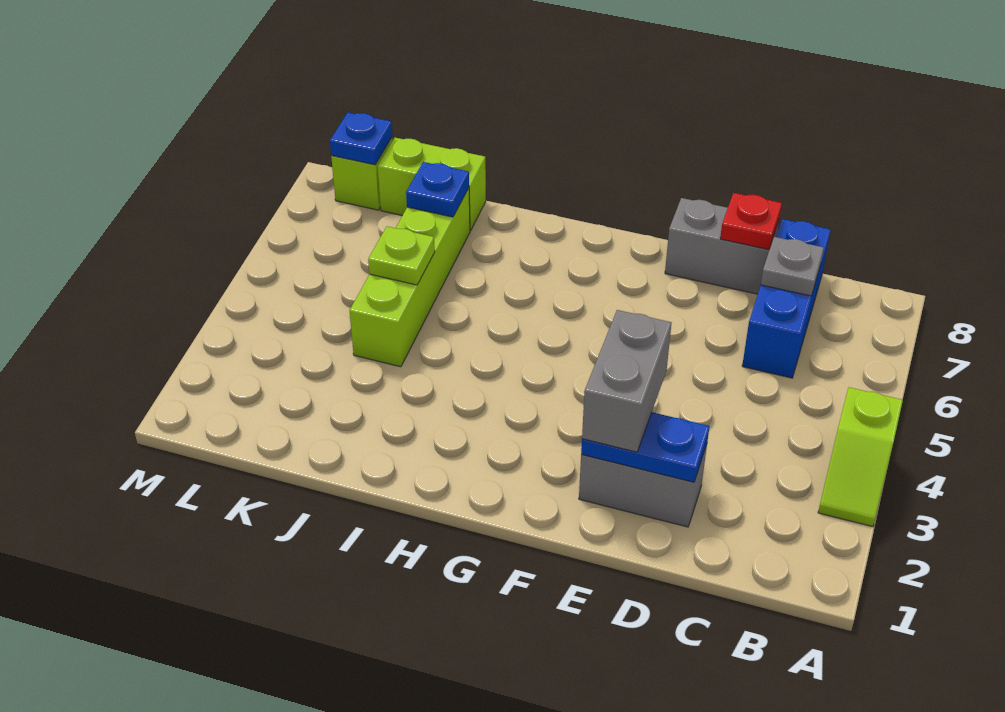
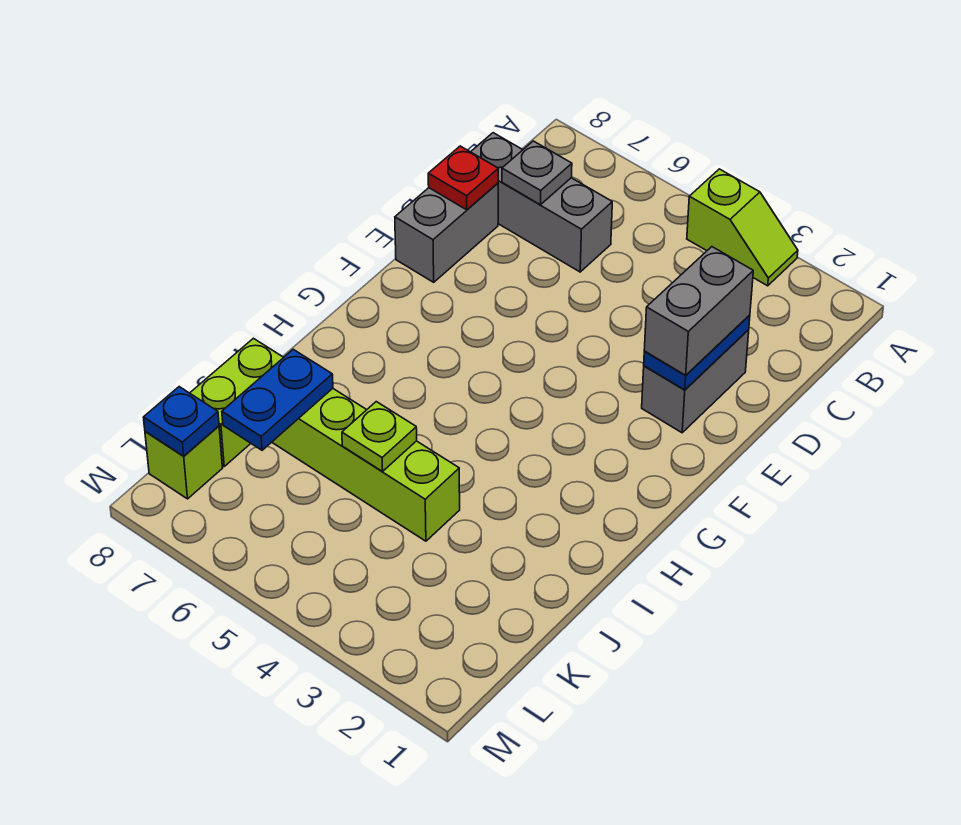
blue brick C6:C8 level 1 -> grey brick C6:C8 level 1
grey brick E2:E3 level 3 -> grey brick D2:E2 level 3
blue plate J7 level 2 -> blue plate J7:K7 level 2

